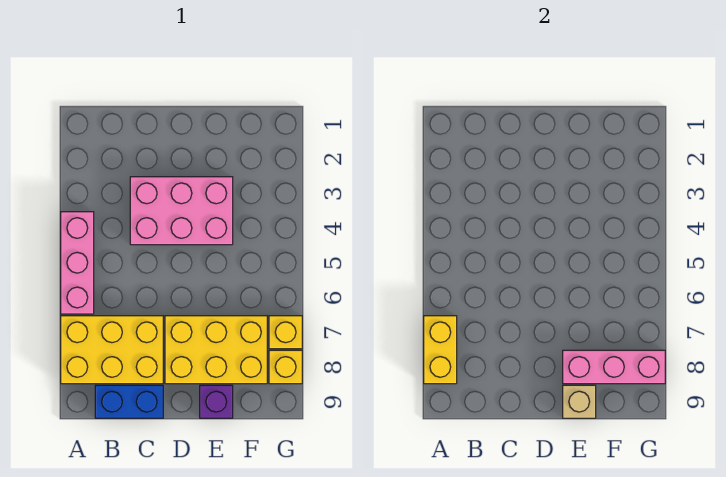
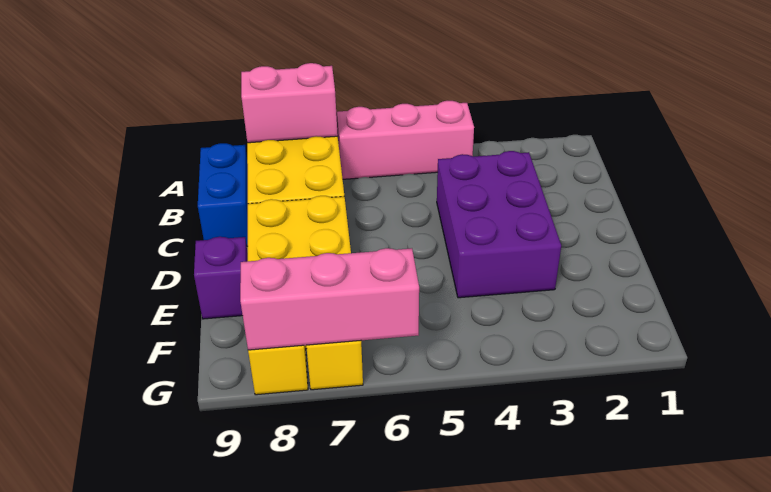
yellow brick A7:A8 level 2 -> pink brick A7:A8 level 2
pink brick C3:E4 level 1 -> purple brick C3:E4 level 1
pink brick E8:G8 level 2 -> pink brick G6:G8 level 2
tan brick E9 level 2 -> none

